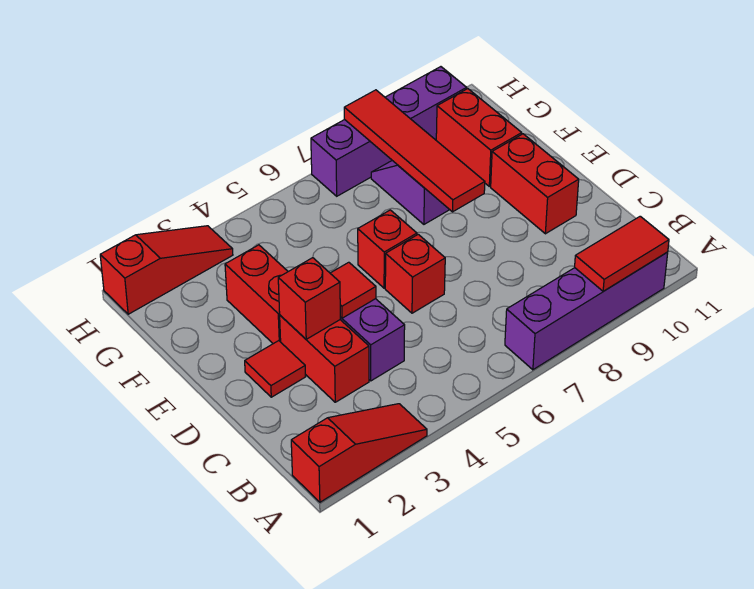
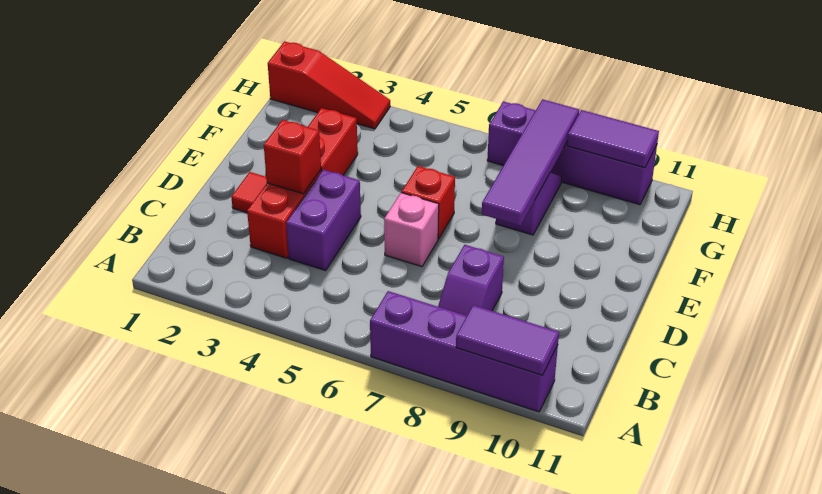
red slope A1:A3 level 1 top 1 -> none
red tile A9:A10 level 2 -> purple tile A9:A10 level 2
none -> purple slope B8:C8 level 1 top C
red tile D4 level 2 -> none
red brick D6 level 1 -> pink brick D6 level 1
red brick D10:E10 level 1 -> none
red tile E8:H8 level 2 -> purple tile E8:H8 level 2
red brick F10:G10 level 1 -> none
none -> purple tile H9:H10 level 2

